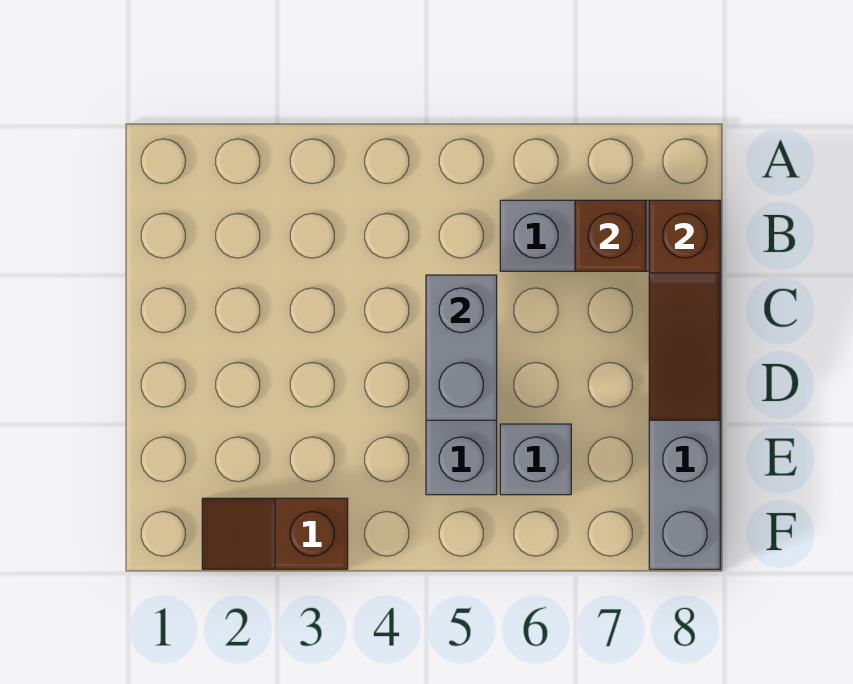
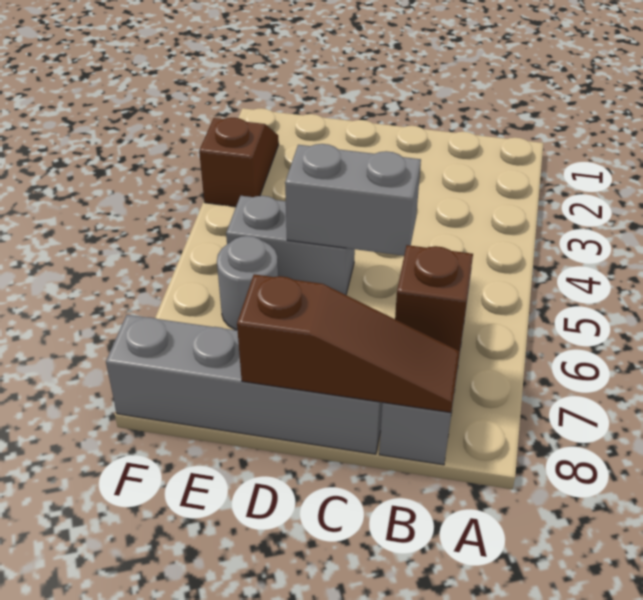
brown slope B8:D8 level 2 top B -> brown slope B8:D8 level 2 top D
grey brick E6 level 1 -> grey round brick E6 level 1

